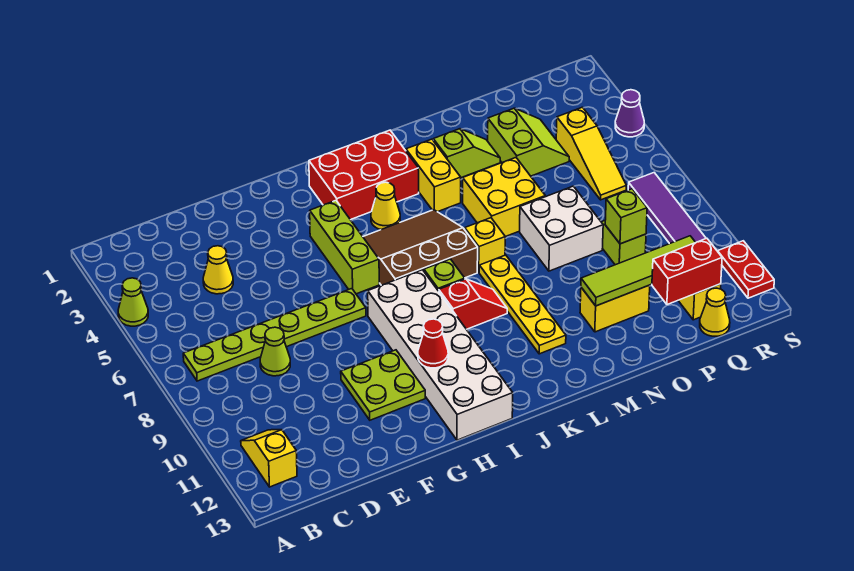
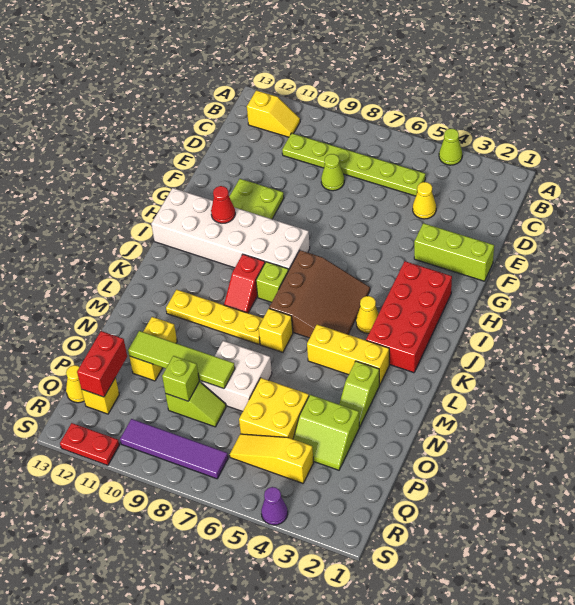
lime plate B7:G7 level 1 -> lime plate C5:C10 level 1
lime brick H4:H6 level 1 -> lime brick F1:F3 level 1
red brick I2:K3 level 1 -> red brick H2:K3 level 1
yellow brick L3:L4 level 1 -> yellow brick L3:L5 level 1
yellow brick M5:N6 level 1 -> yellow brick O5:P6 level 1
lime tile N11:Q11 level 2 -> lime tile O8:O11 level 2

